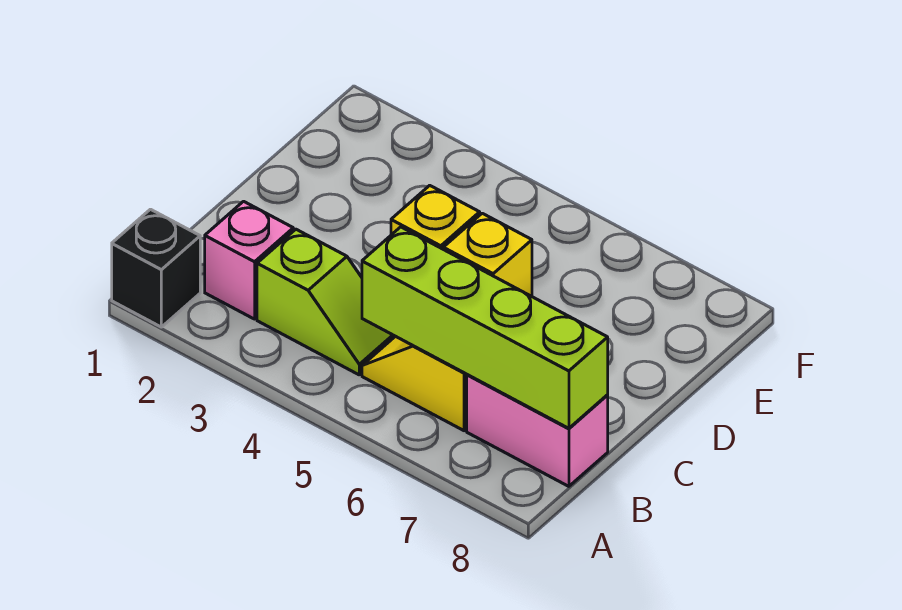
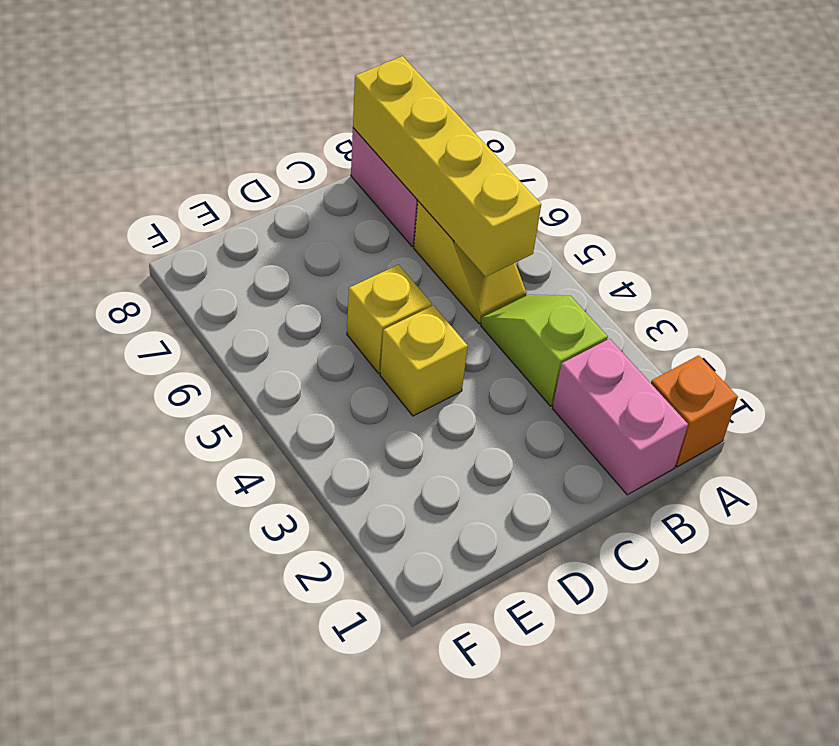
black brick A1 level 1 -> orange brick A1 level 1
pink brick B2 level 1 -> pink brick B1:B2 level 1
lime brick B5:B8 level 2 -> yellow brick B5:B8 level 2

